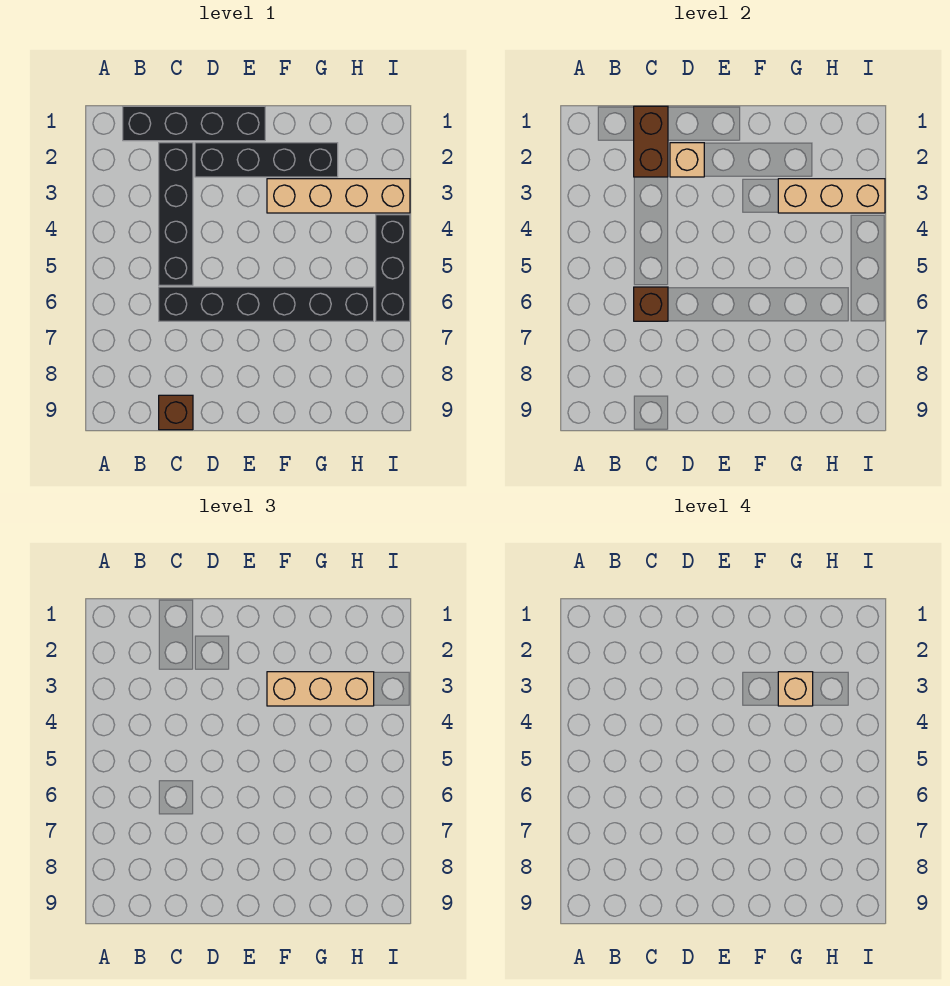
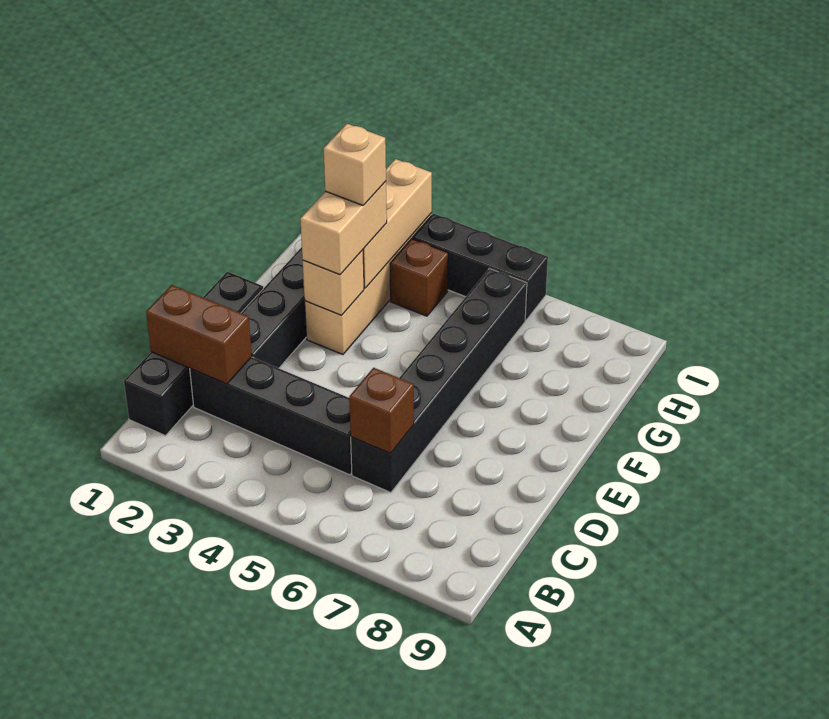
brown brick C9 level 1 -> brown brick H4 level 1
tan brick D2 level 2 -> tan brick F3 level 2
tan brick F3:H3 level 3 -> tan brick F3:G3 level 3

